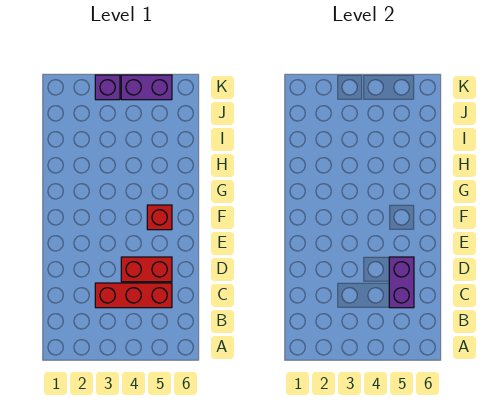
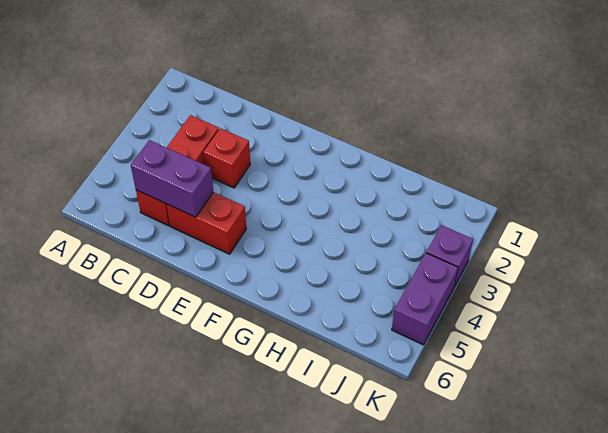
red brick D4:D5 level 1 -> red brick D5:E5 level 1
red brick F5 level 1 -> red brick D3 level 1

